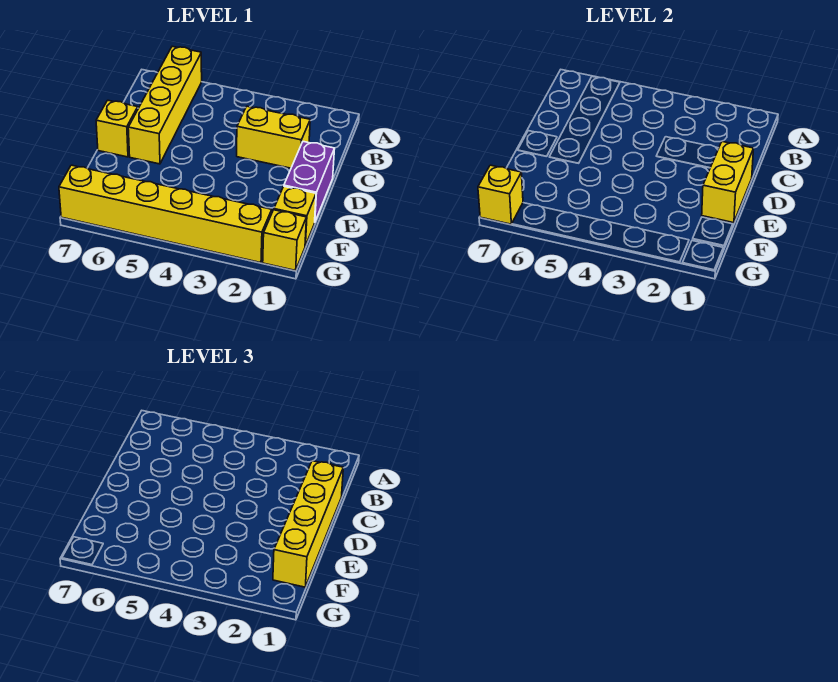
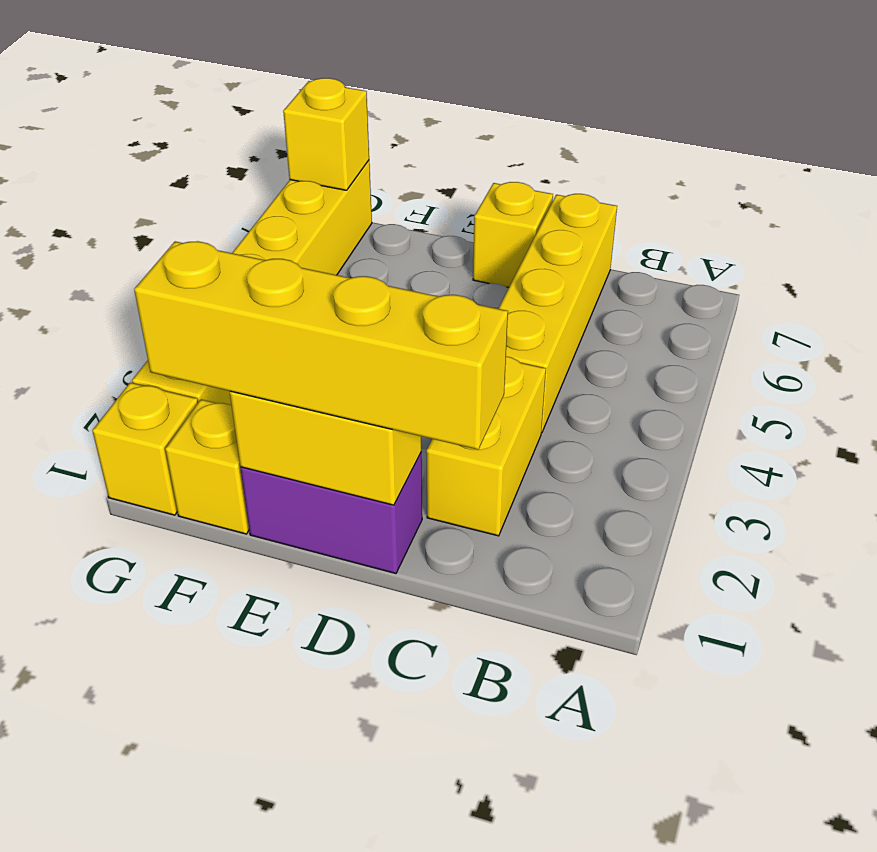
yellow brick A6:D6 level 1 -> yellow brick C4:C7 level 1

